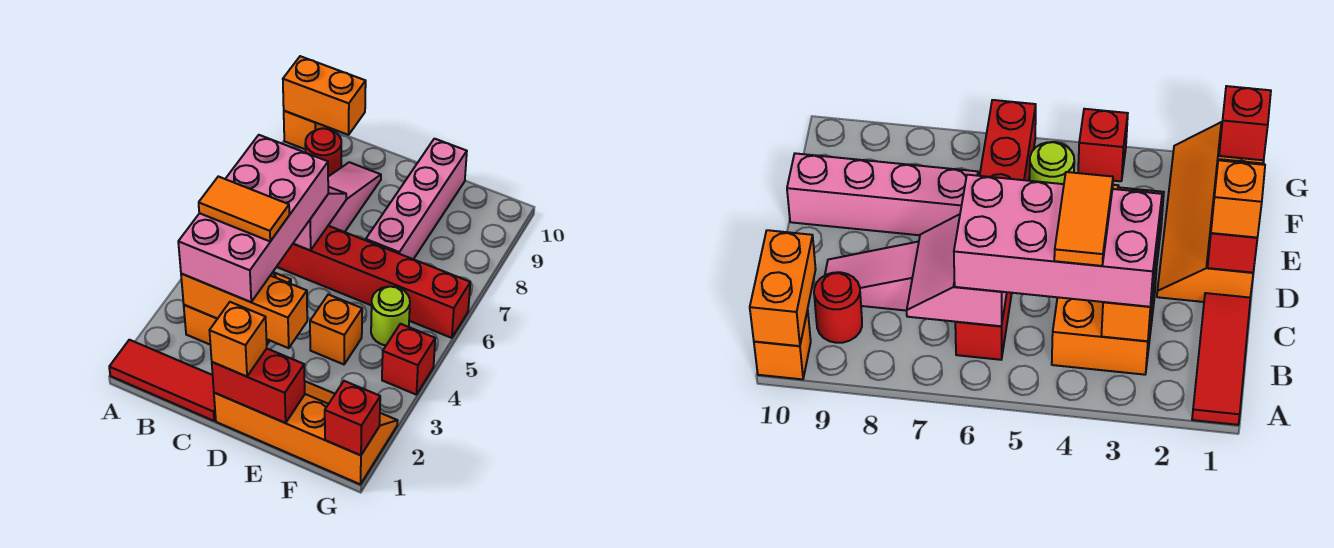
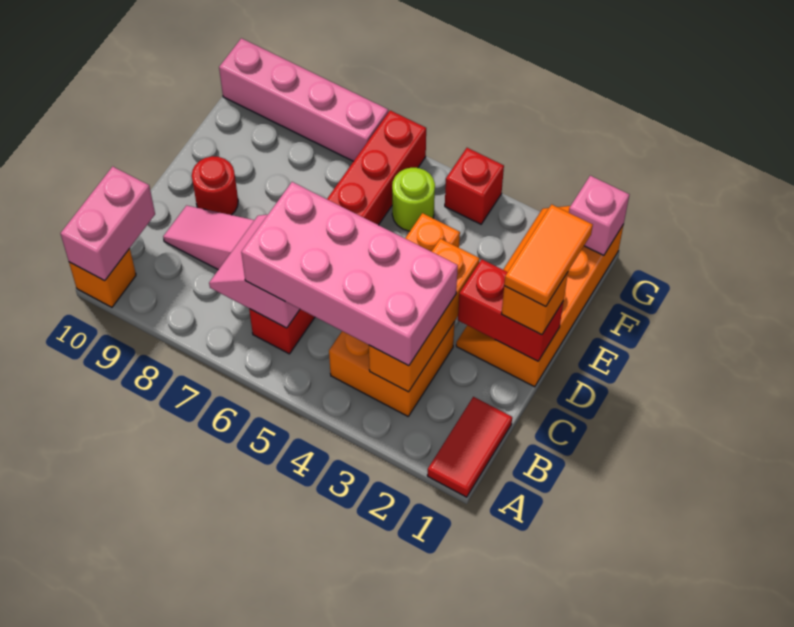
red tile A1:C1 level 1 -> red tile A1:B1 level 1
orange brick A10:B10 level 2 -> pink brick A10:B10 level 2
orange tile B4:C4 level 4 -> orange tile D1:E1 level 4
red round brick B9 level 1 -> red round brick D9 level 1
red brick D1:E1 level 2 -> red brick D1:D2 level 2
pink brick E7:E10 level 1 -> pink brick G7:G10 level 1
red brick G1 level 2 -> pink brick G1 level 2

